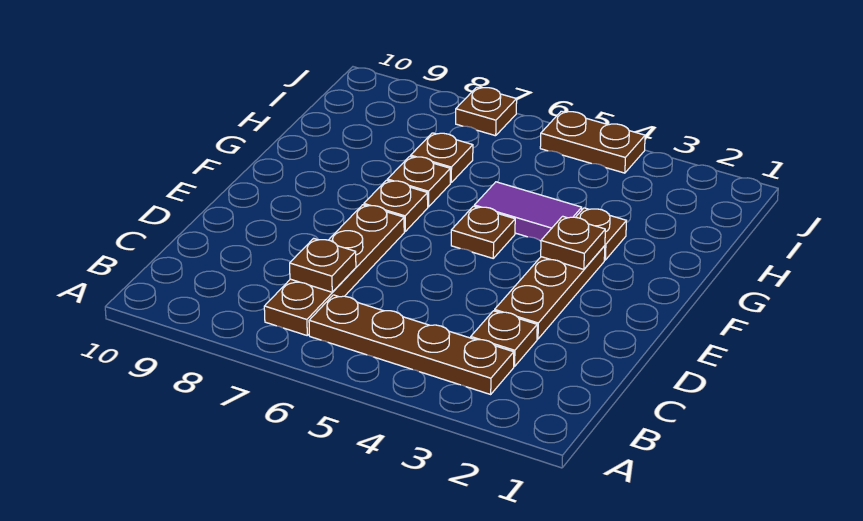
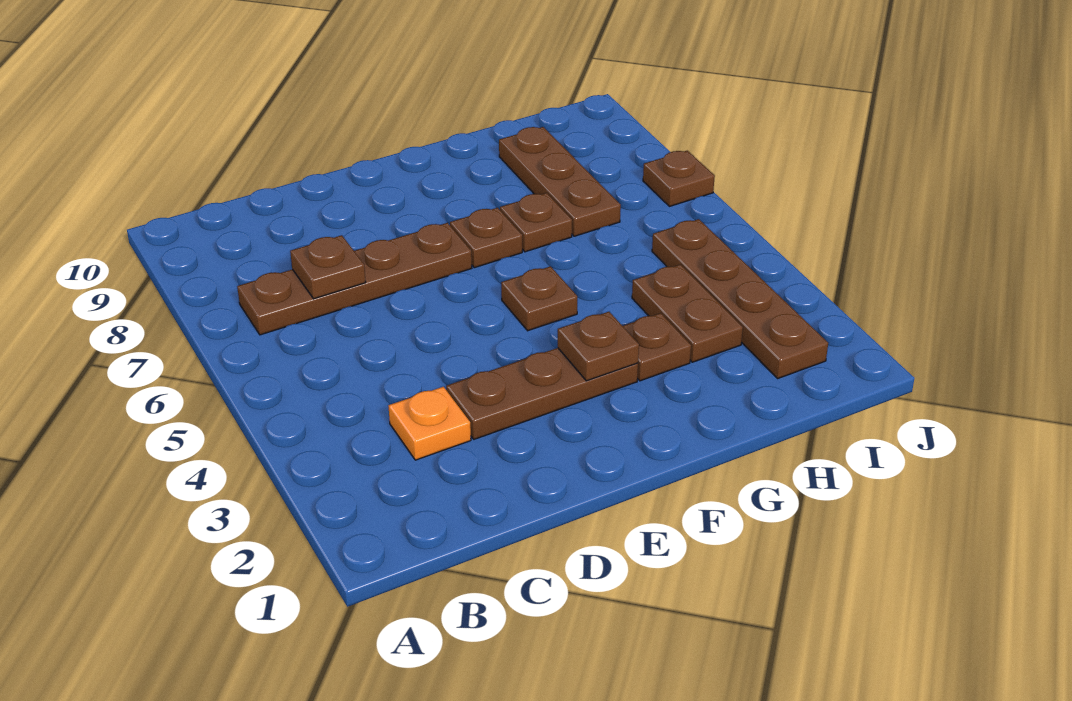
brown plate B3:B6 level 1 -> brown plate I2:I5 level 1
brown plate C3 level 1 -> orange plate C3 level 1
purple tile G4:G5 level 1 -> none
brown plate H7 level 1 -> brown plate H7:H9 level 1
brown plate J4:J5 level 1 -> brown plate H3:H4 level 1

